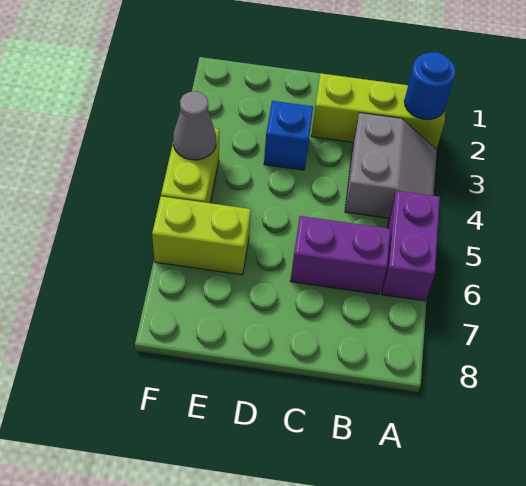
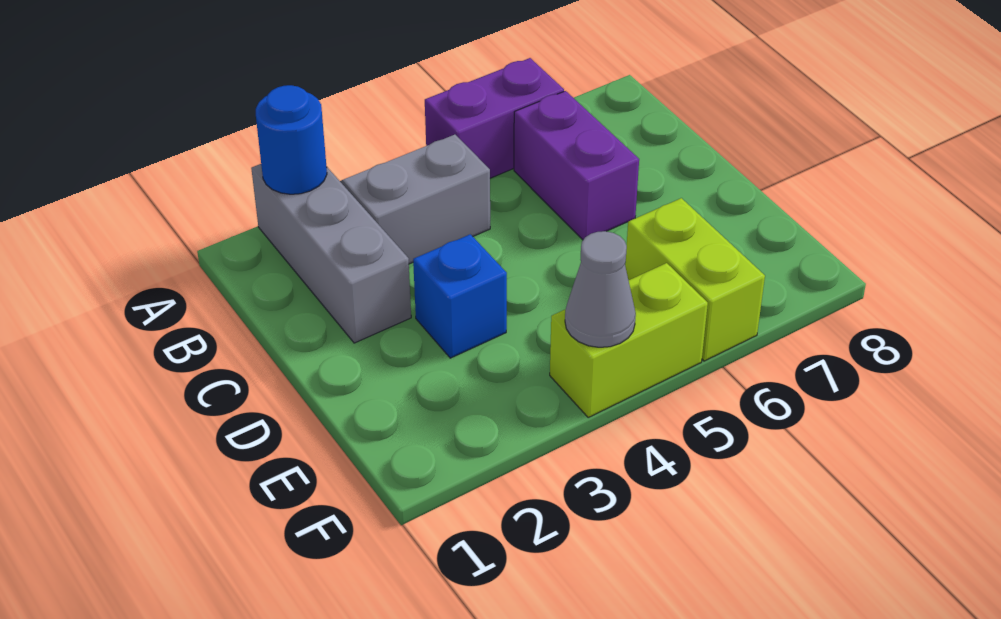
lime brick A2:C2 level 1 -> grey brick A2:C2 level 1

